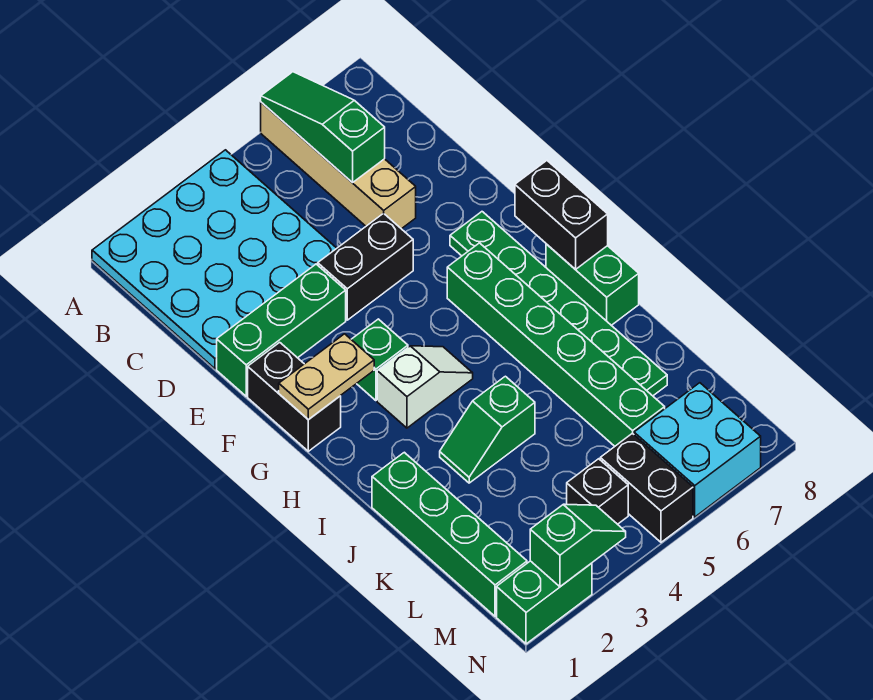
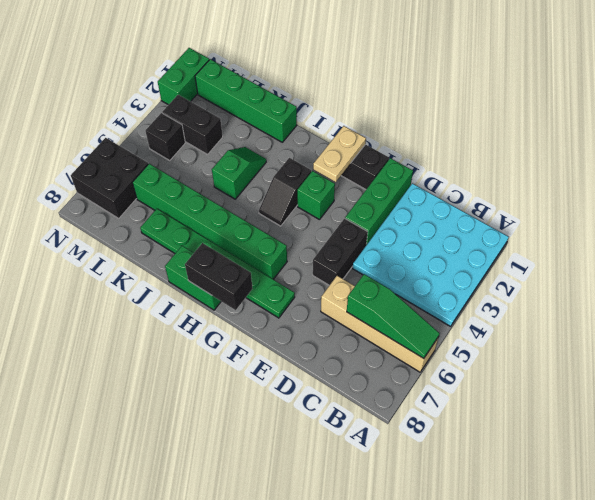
white slope H3:H4 level 1 top 3 -> black slope H3:H4 level 1 top 3
black brick M5:N5 level 1 -> black brick L3:M3 level 1
cyan brick M6:N7 level 1 -> black brick M6:N7 level 1
green slope N2:N3 level 2 top 2 -> none

